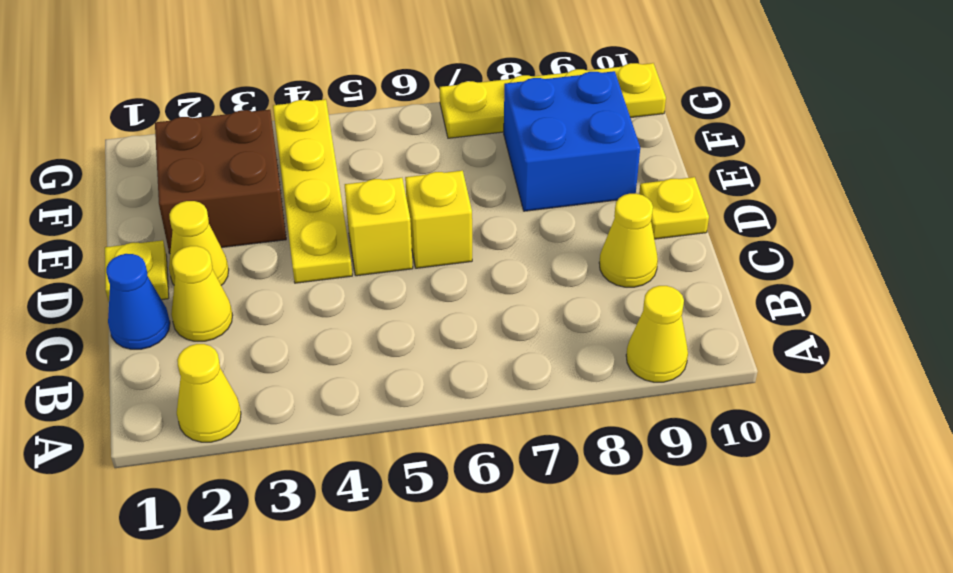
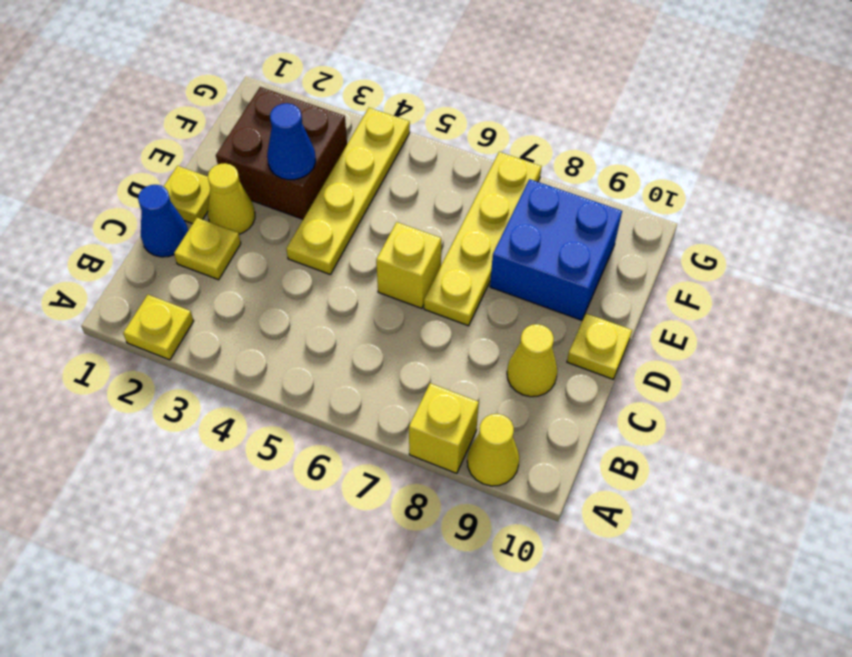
yellow cone A2 level 1 -> yellow plate A2 level 1
yellow cone C2 level 1 -> yellow plate C2 level 1
yellow brick D5 level 1 -> yellow brick A8 level 1
none -> blue cone E3 level 2
yellow plate G7:G10 level 1 -> yellow plate D7:G7 level 1

